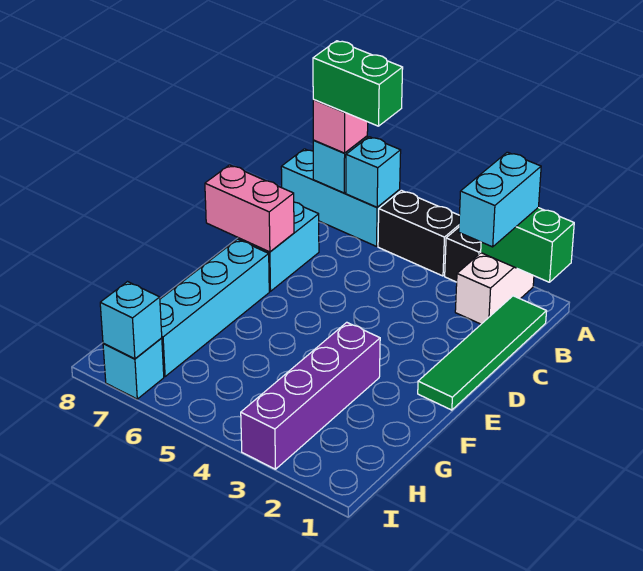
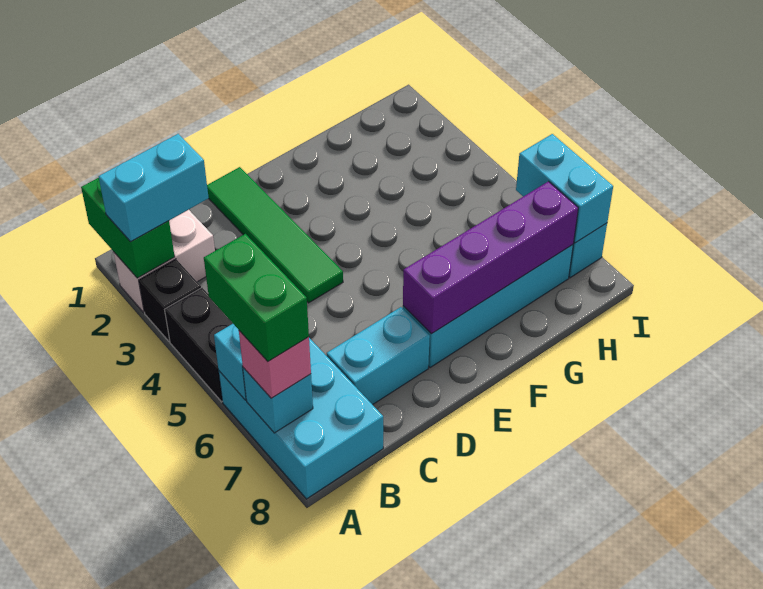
cyan brick A6:A8 level 1 -> cyan brick A6:B8 level 1
green tile B1:E1 level 1 -> green tile D1:D4 level 1
pink brick D7:D8 level 2 -> none
purple brick F3:I3 level 1 -> purple brick E7:H7 level 2
cyan brick I7 level 2 -> cyan brick I6:I7 level 2

